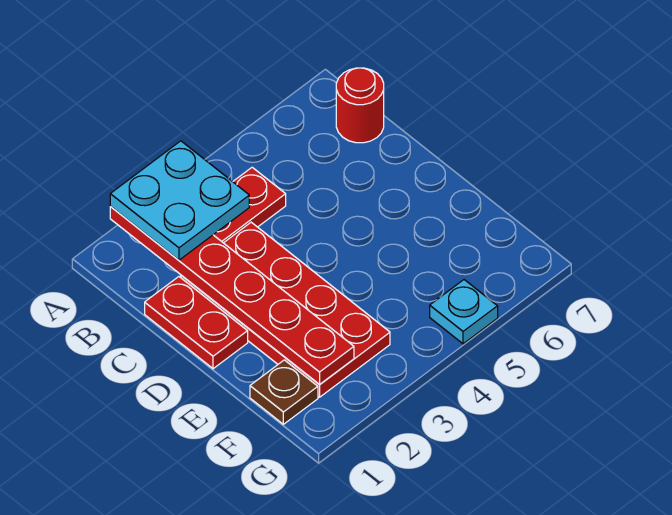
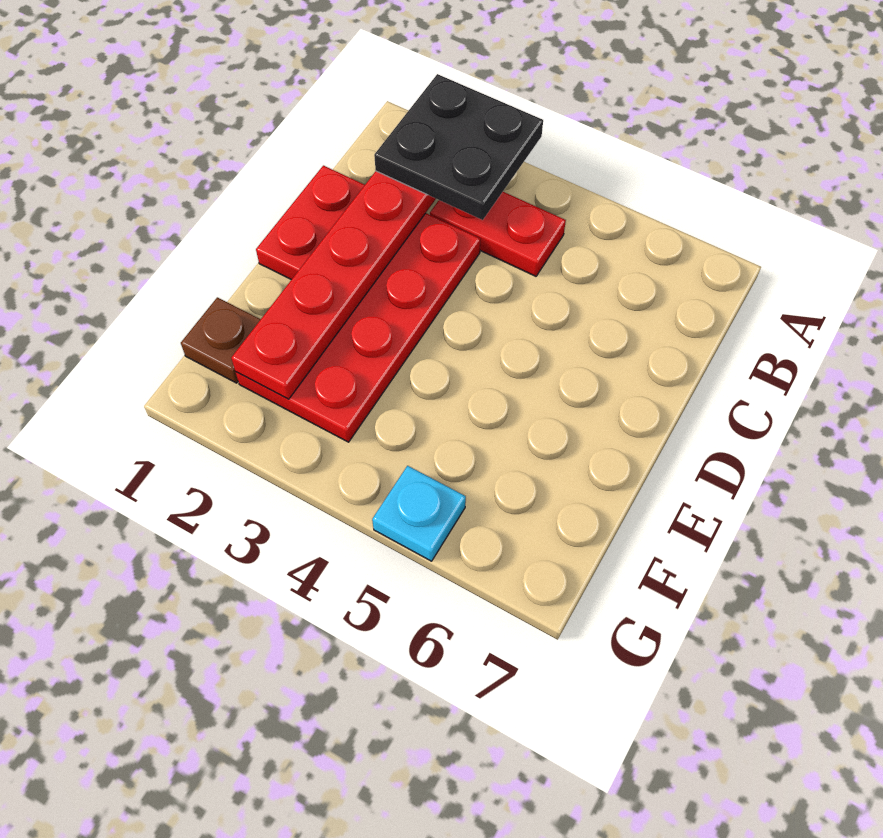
cyan plate A2:B3 level 3 -> black plate A2:B3 level 3
red round brick B7 level 1 -> none

